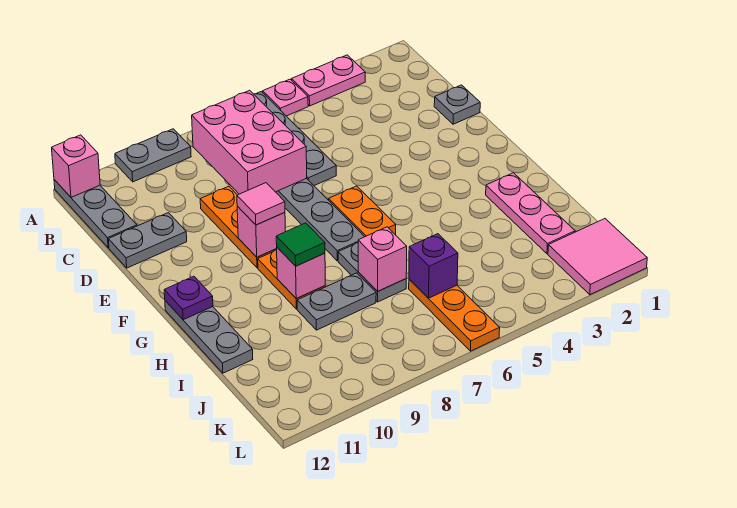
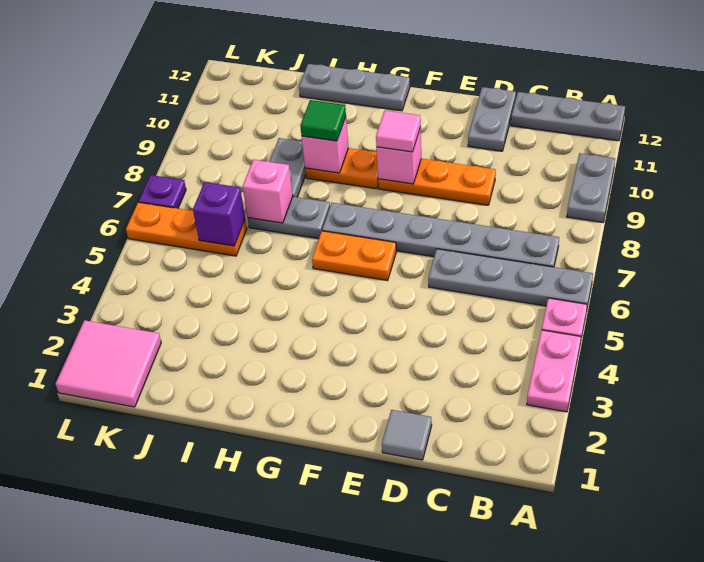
pink brick A12 level 2 -> none
pink brick B7:D8 level 2 -> none
grey plate D1 level 1 -> grey tile D1 level 1
purple plate G12 level 2 -> purple plate L7 level 1
pink plate H2:J2 level 1 -> none

